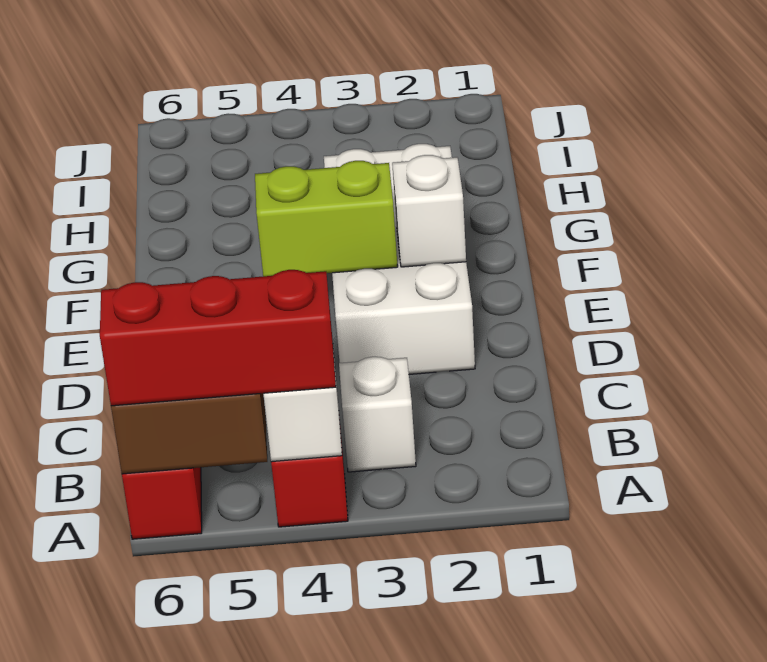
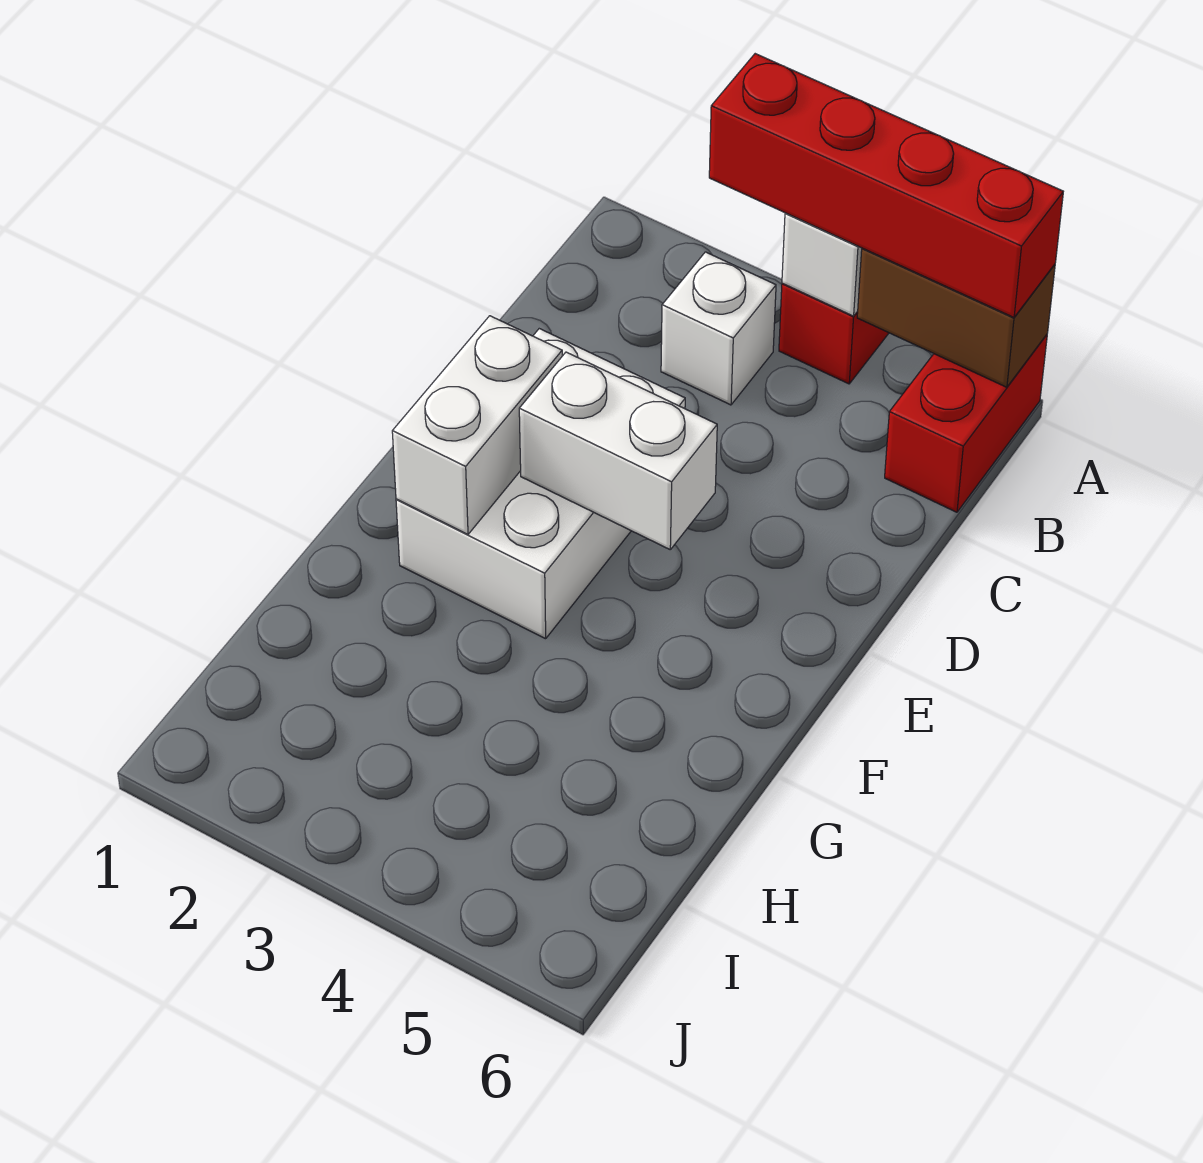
red brick A4:A6 level 3 -> red brick A3:A6 level 3
white brick D2:G3 level 1 -> white brick D2:F3 level 1
white brick E2 level 2 -> white brick E2:F2 level 2
lime brick E3:E4 level 2 -> white brick E3:E4 level 2

